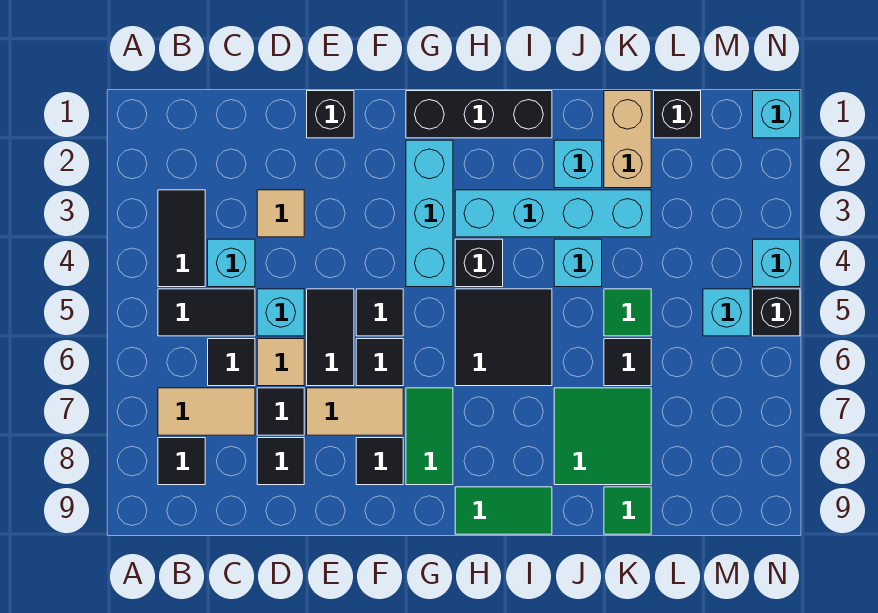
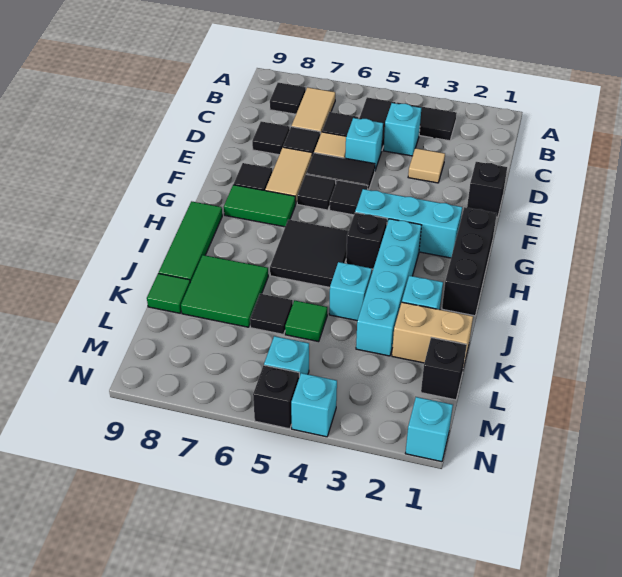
green tile H9:I9 level 1 -> green tile H9:J9 level 1

